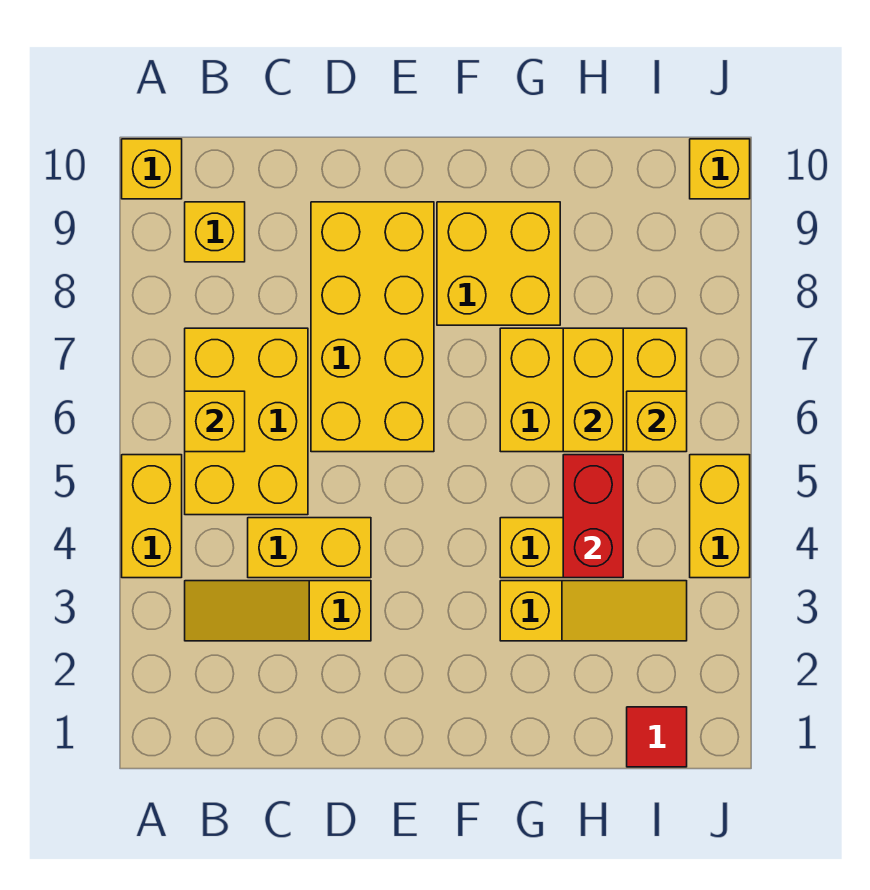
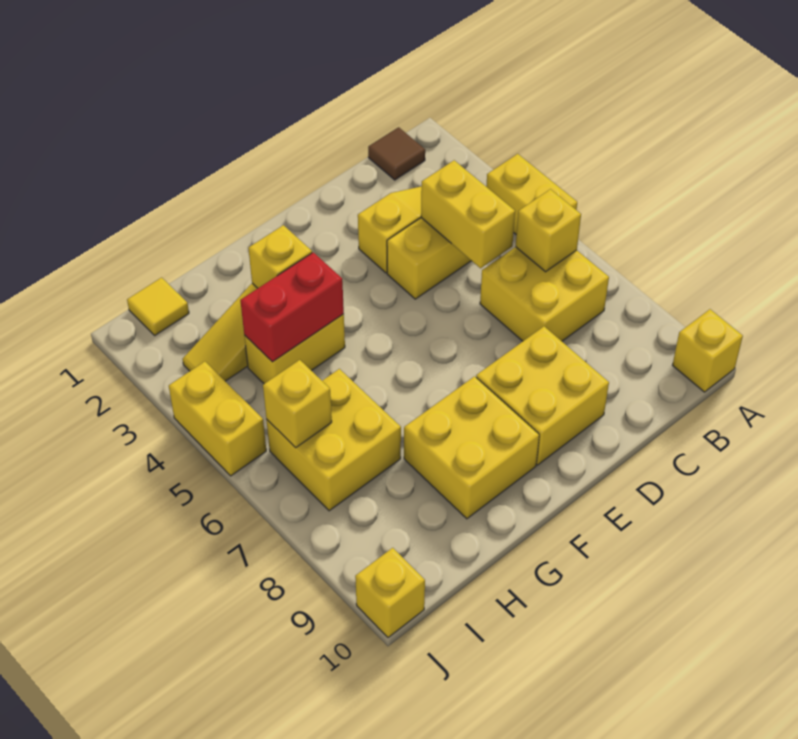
none -> brown tile B1 level 1
yellow brick B5:C7 level 1 -> yellow brick B6:C7 level 1
yellow brick B9 level 1 -> yellow brick G3 level 2
yellow brick D6:E9 level 1 -> yellow brick D8:E9 level 1
yellow brick G6:I7 level 1 -> yellow brick H6:I7 level 1
red brick H4:H5 level 2 -> red brick G4:H4 level 2
yellow brick H6:H7 level 2 -> yellow brick C4:C5 level 2
red tile I1 level 1 -> yellow tile I1 level 1

